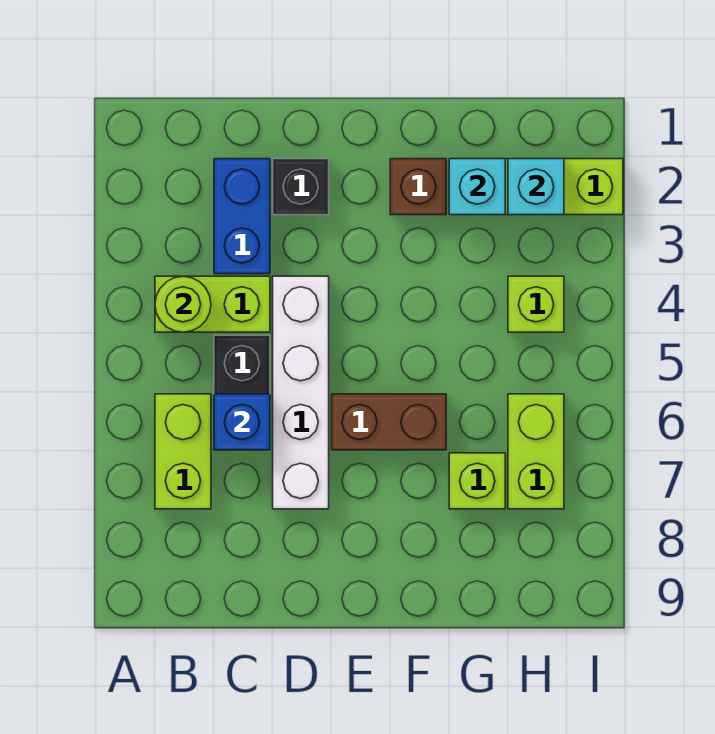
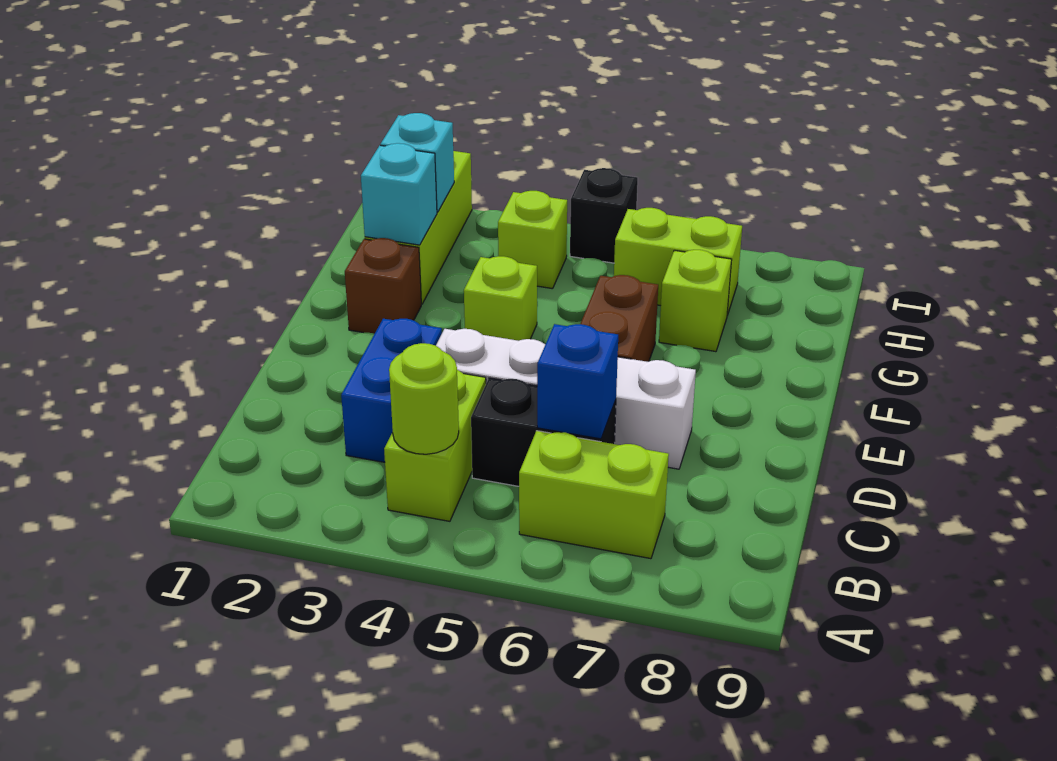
blue brick C2:C3 level 1 -> blue brick C3:D3 level 1
black brick D2 level 1 -> black brick I5 level 1
none -> lime brick F4 level 1

